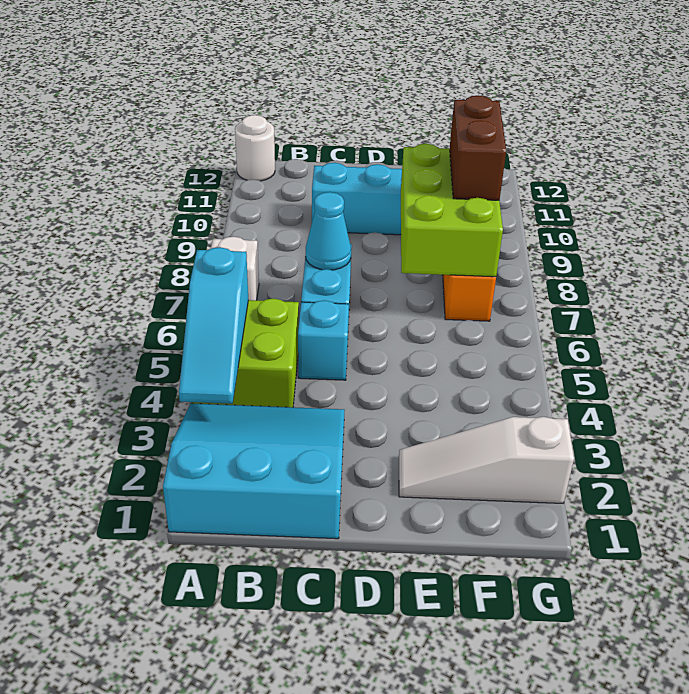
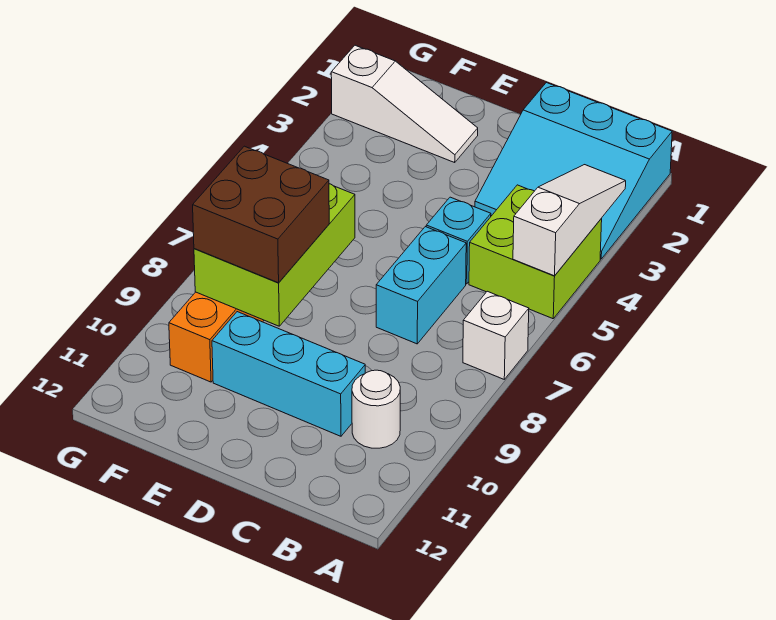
cyan slope A3:A5 level 2 top 5 -> white slope A3:A5 level 2 top 5
white round brick A12 level 1 -> white round brick B10 level 1
cyan cone C7 level 2 -> none
brown brick F8:F9 level 3 -> brown brick E8:F9 level 3

